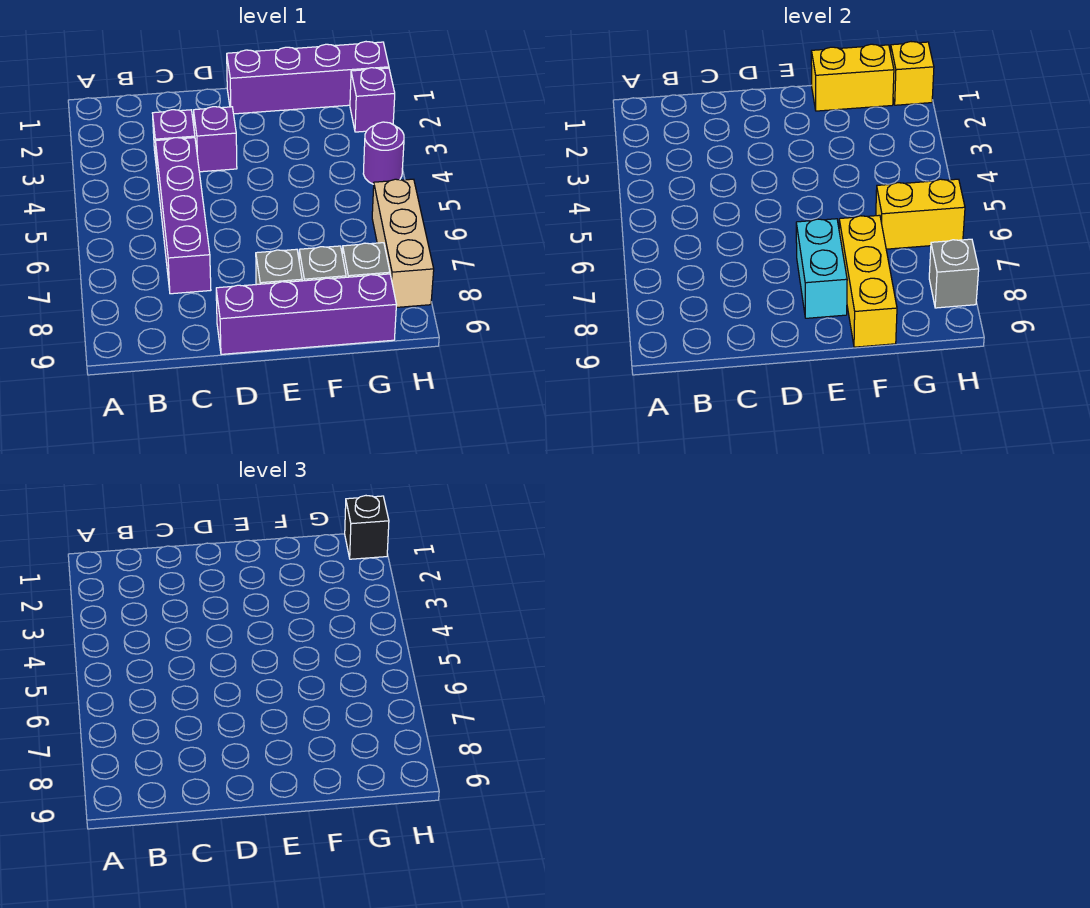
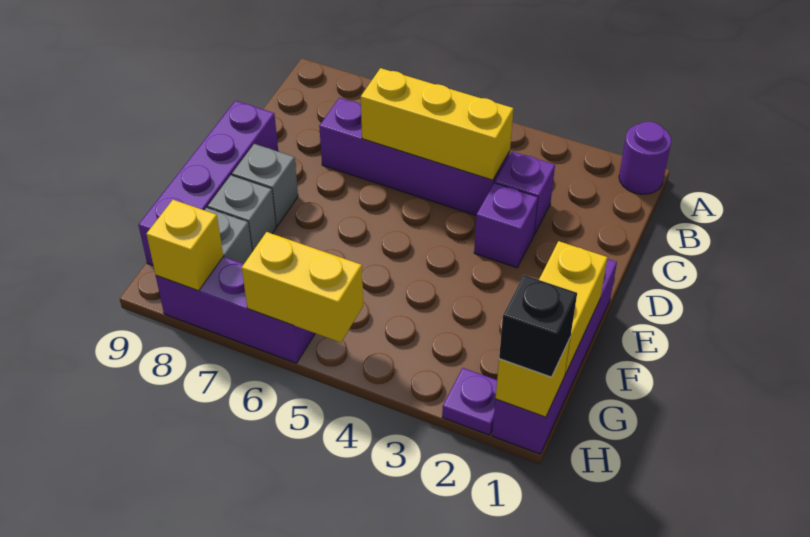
cyan brick E7:E8 level 2 -> none
yellow brick F7:F9 level 2 -> yellow brick C4:C6 level 2
yellow brick G6:H6 level 2 -> yellow brick H5:H6 level 2
purple brick H2 level 1 -> purple plate H2 level 1
purple round brick H4 level 1 -> purple round brick A1 level 1
tan brick H6:H8 level 1 -> purple brick H6:H8 level 1
grey brick H8 level 2 -> yellow brick H8 level 2

